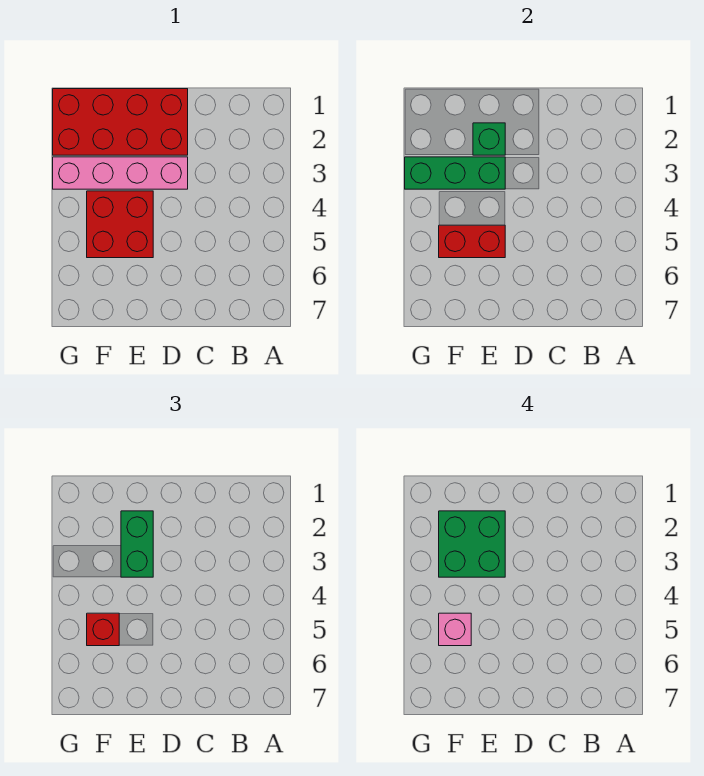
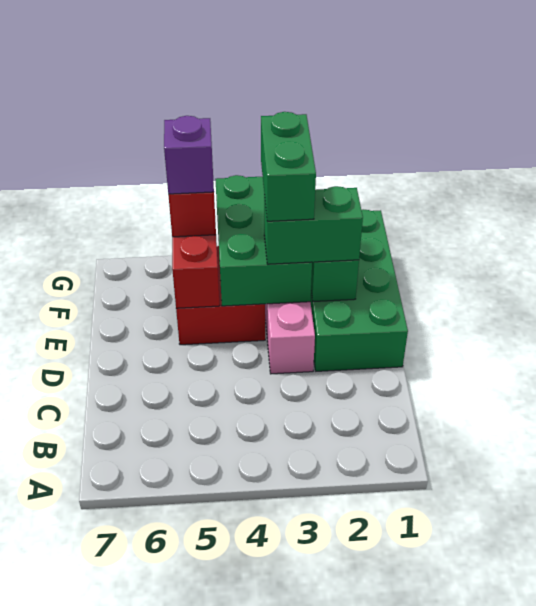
red brick D1:G2 level 1 -> green brick D1:G2 level 1
green brick E2:F3 level 4 -> green brick E3:F3 level 4
green brick E3:G3 level 2 -> green brick E3:G4 level 2
pink brick F5 level 4 -> purple brick F5 level 4

